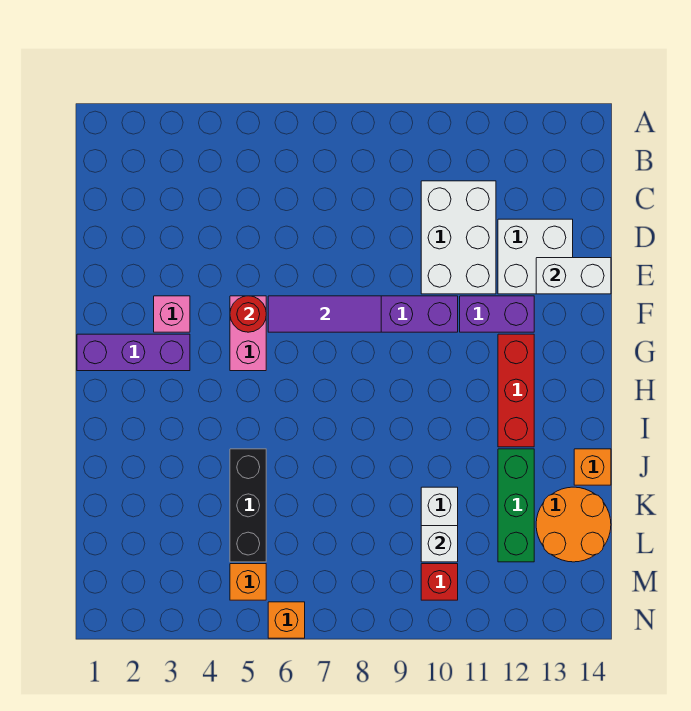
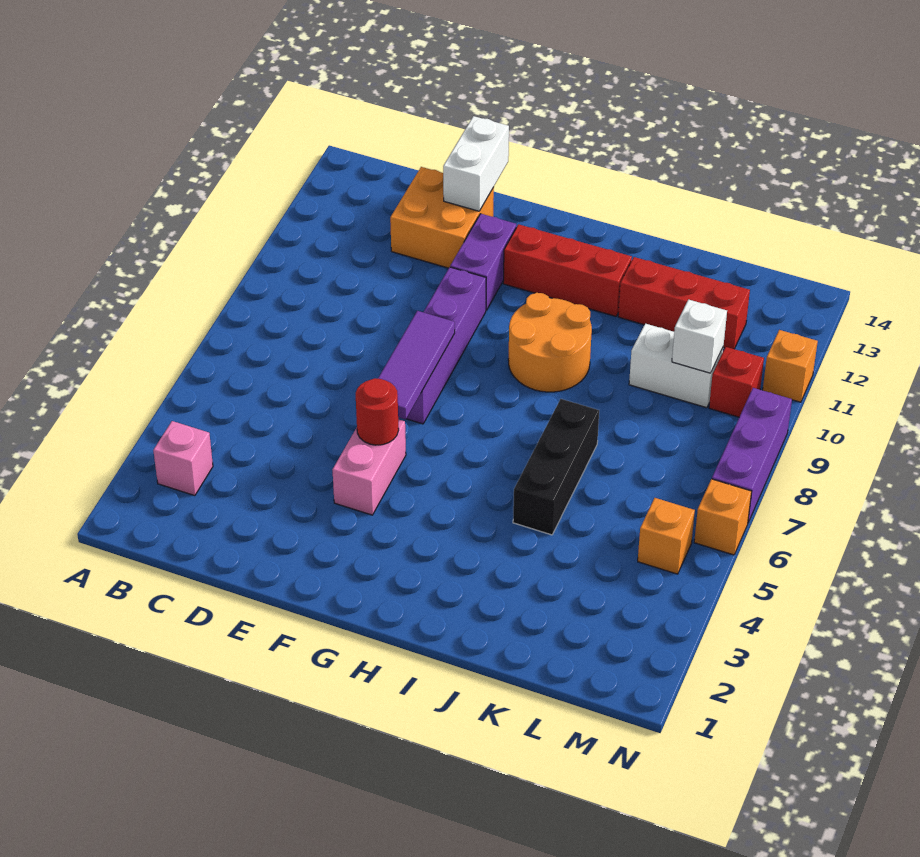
white brick C10:E11 level 1 -> none
white brick D12:E13 level 1 -> orange brick D12:E13 level 1
pink brick F3 level 1 -> pink brick B3 level 1
pink brick F5:G5 level 1 -> pink brick F4:F5 level 1
purple brick G1:G3 level 1 -> purple brick N7:N9 level 1
black brick J5:L5 level 1 -> black brick J5:J7 level 1
green brick J12:L12 level 1 -> red brick J12:L12 level 1
orange brick J14 level 1 -> orange brick N11 level 1
orange round brick K13:L14 level 1 -> orange round brick H9:I10 level 1

